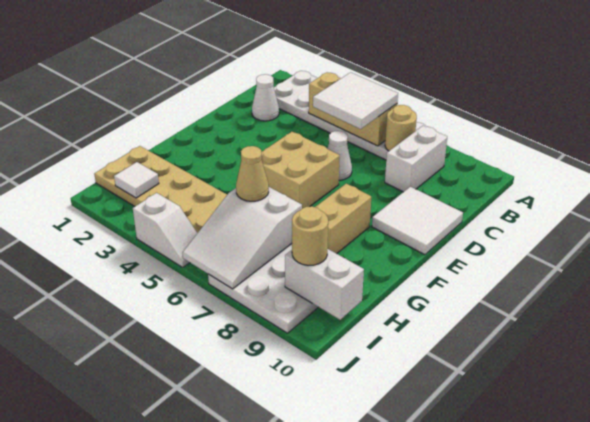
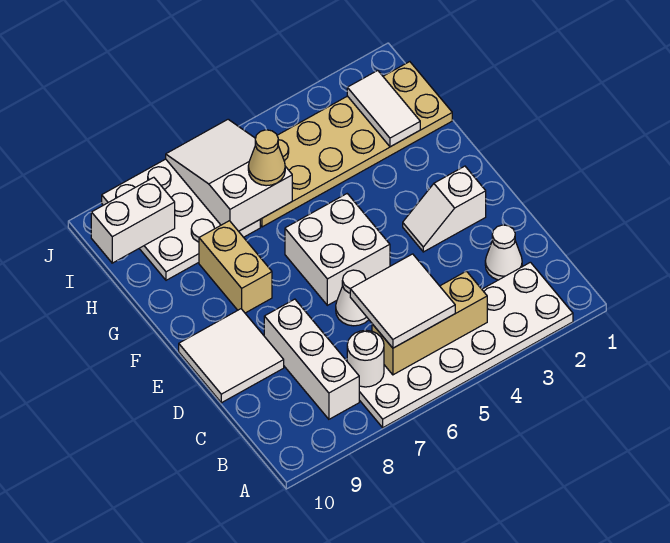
tan round brick B7 level 2 -> white round brick B7 level 2
white brick B8:C8 level 1 -> white brick B8:D8 level 1
tan brick E5:F6 level 1 -> white brick E5:F6 level 1
white tile I2 level 2 -> white tile H2:I2 level 2
tan round brick I9 level 3 -> none
white slope J4:J5 level 1 top 4 -> white slope E2:E3 level 1 top 2

